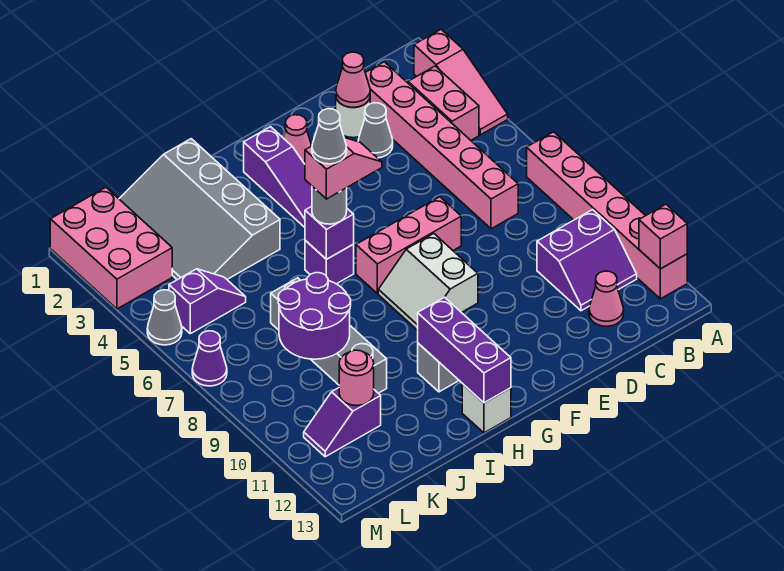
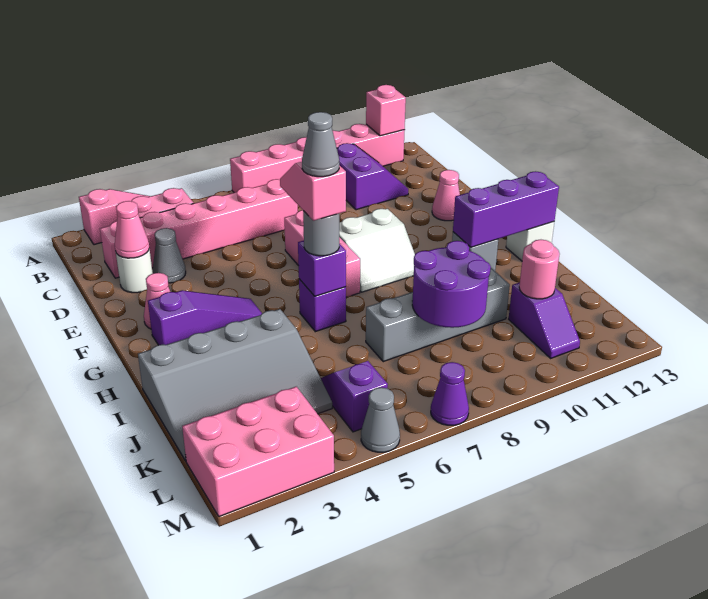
pink cone C12 level 1 -> pink cone E12 level 1

